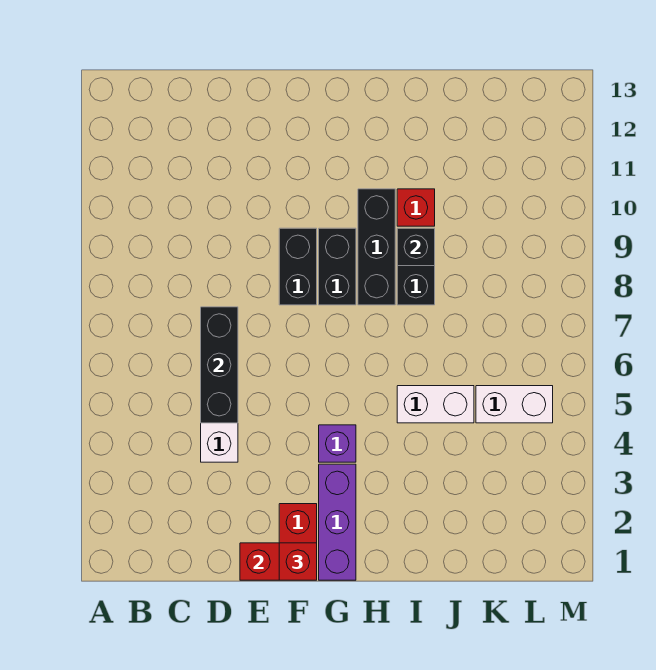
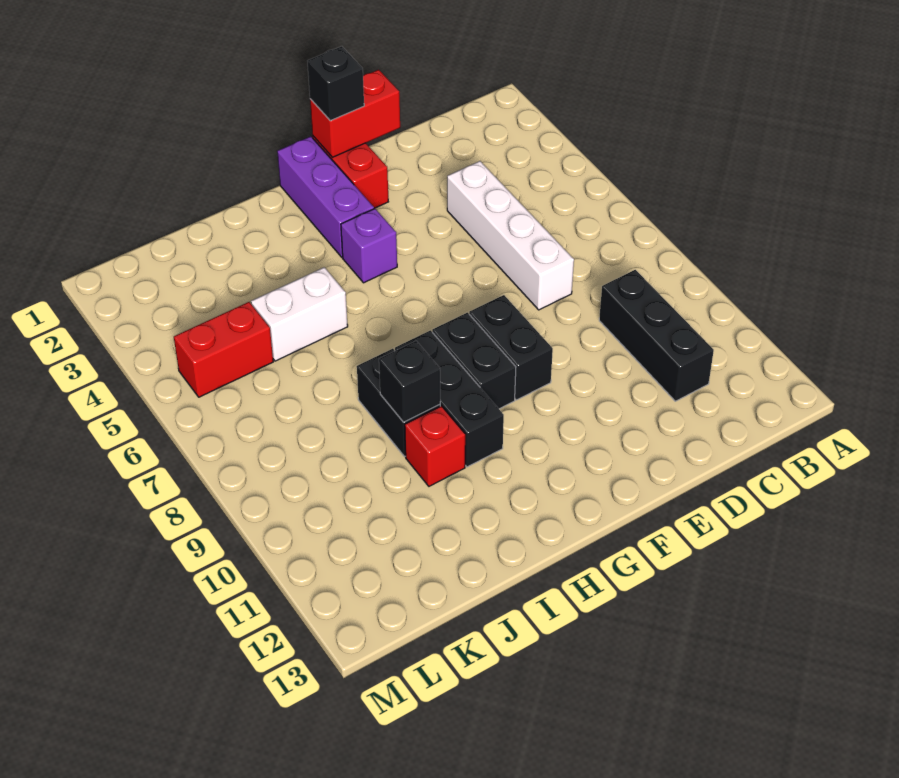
black brick D5:D7 level 2 -> black brick C9:C11 level 1
red brick F1 level 3 -> black brick F1 level 3
white brick K5:L5 level 1 -> red brick K5:L5 level 1

